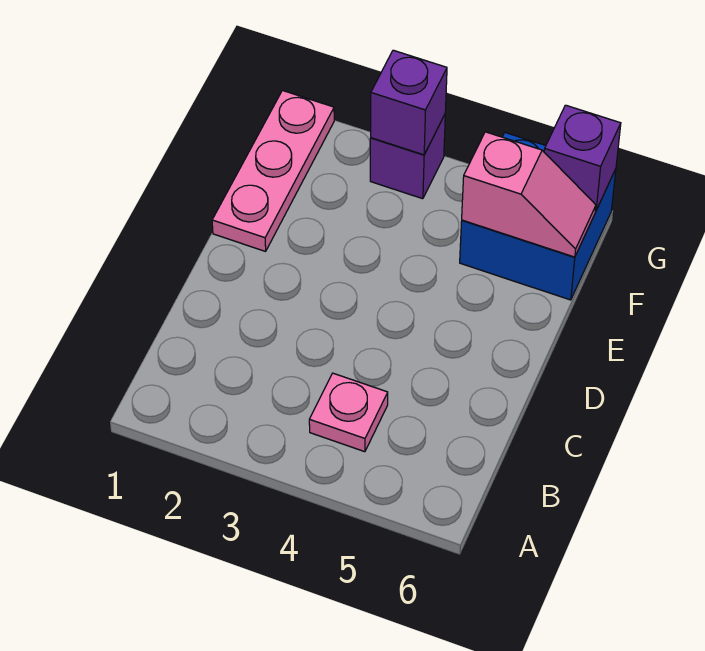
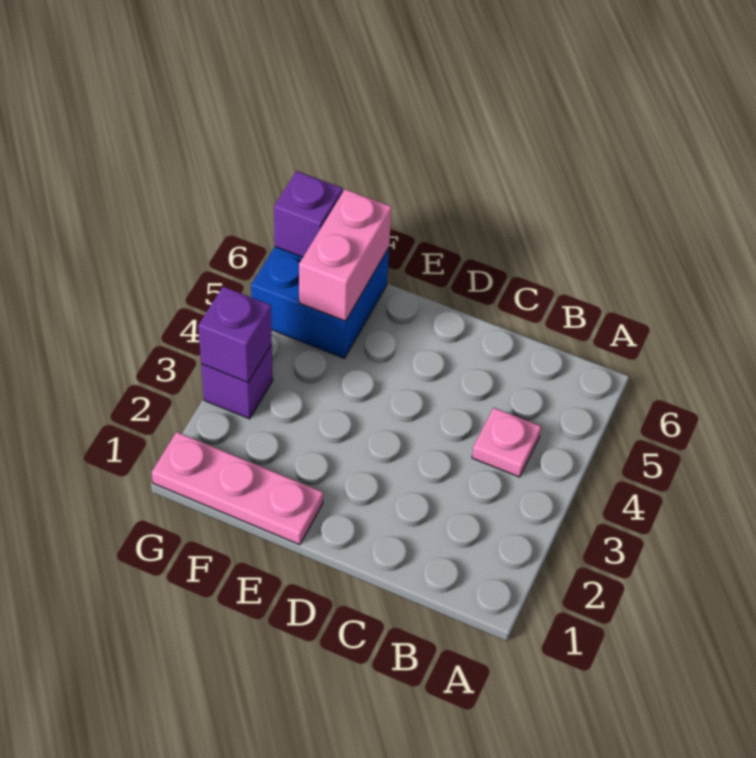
pink slope F5:F6 level 2 top 5 -> pink brick F5:F6 level 2

